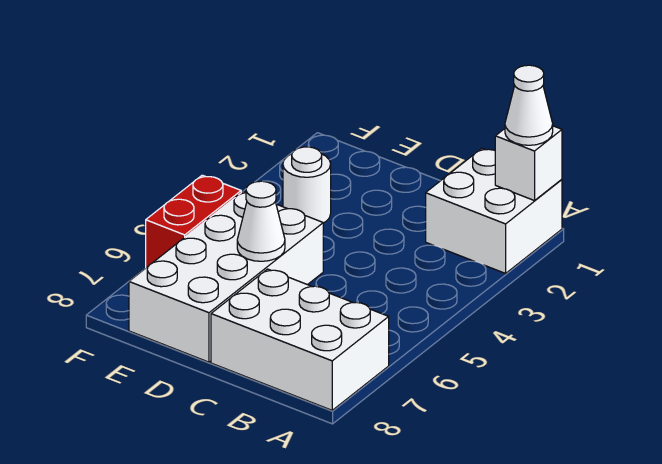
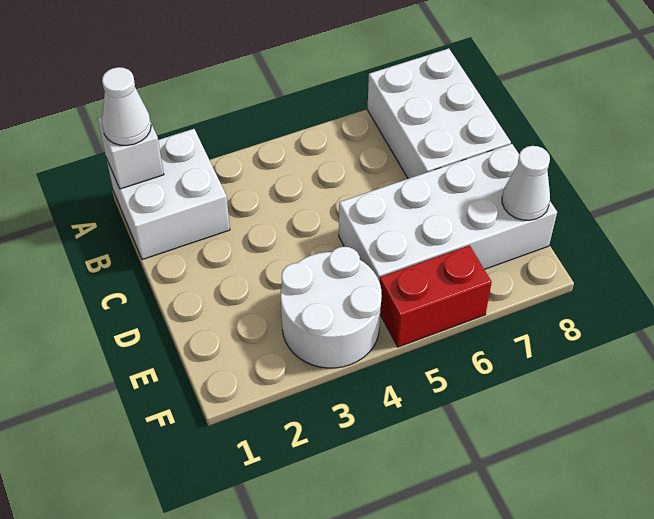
white cone D6 level 2 -> white cone E8 level 2
white round brick E3 level 1 -> white round brick E3:F4 level 1

